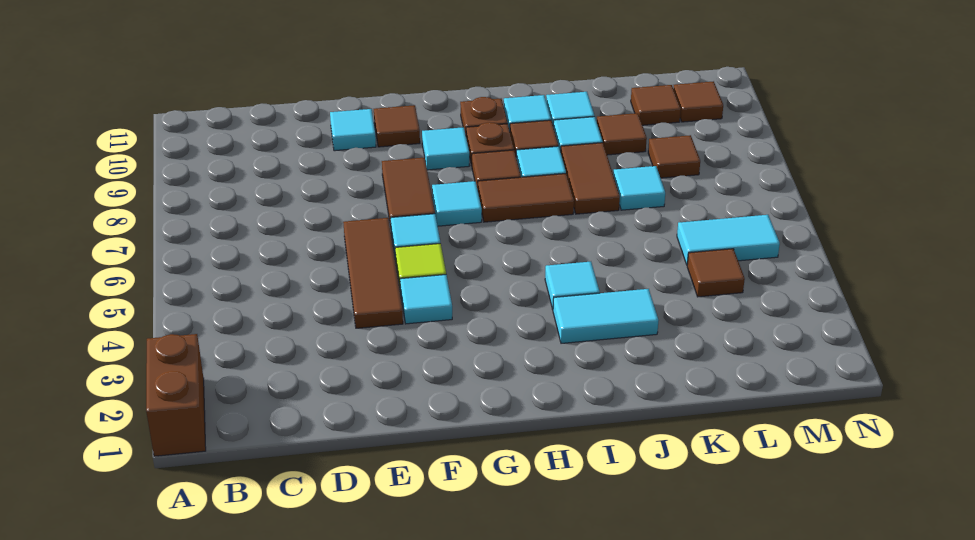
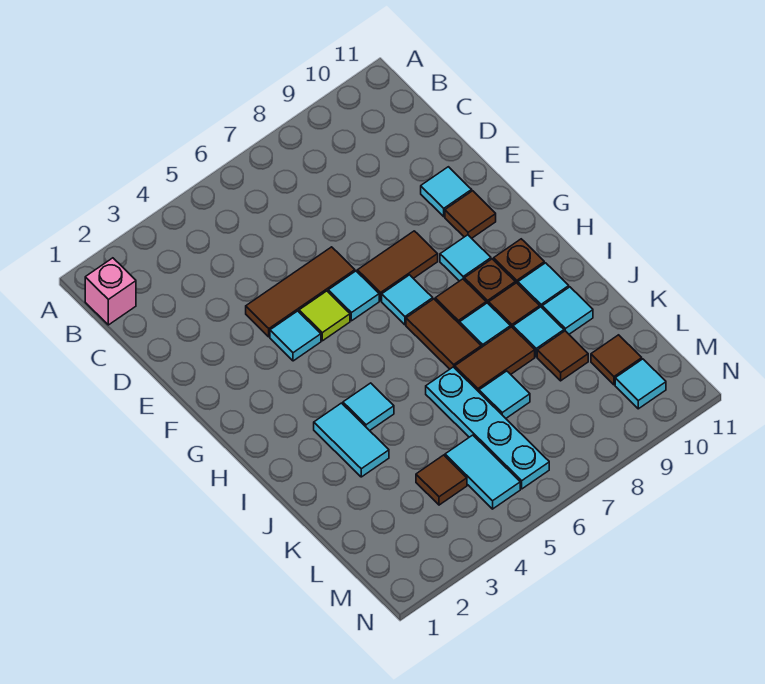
brown brick A1:A2 level 1 -> none
none -> pink brick B1 level 1
none -> cyan plate J6:M6 level 1
brown tile L8 level 1 -> none
brown tile M10 level 1 -> cyan tile M10 level 1

